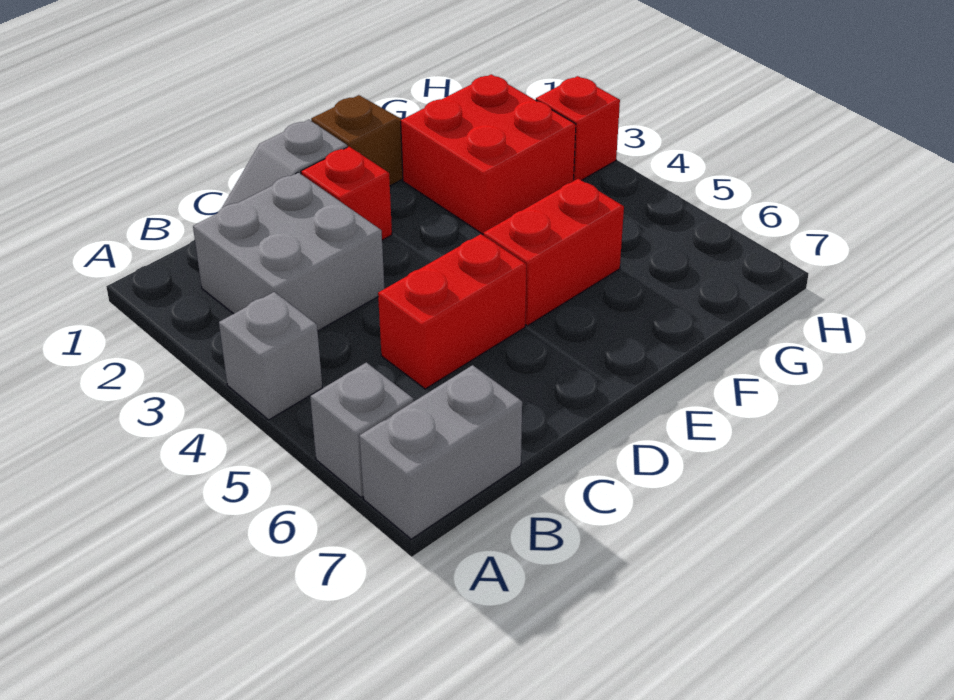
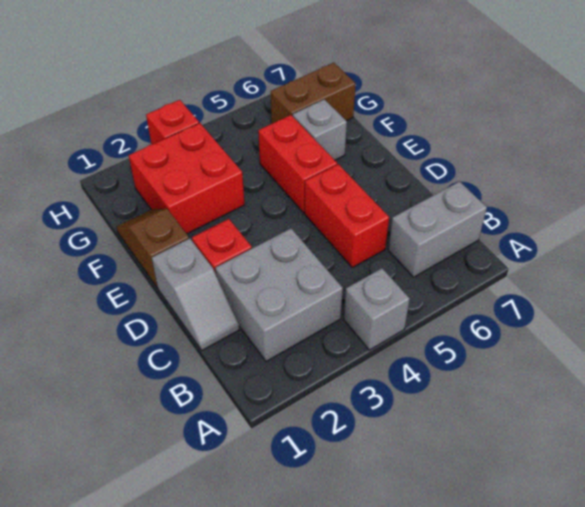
grey brick A6 level 1 -> grey brick F6 level 1
grey brick A7:B7 level 1 -> grey brick B6:B7 level 1
none -> brown brick G6:G7 level 1

